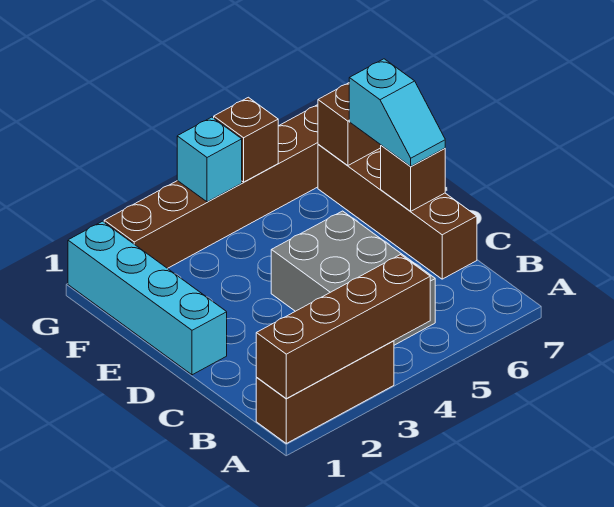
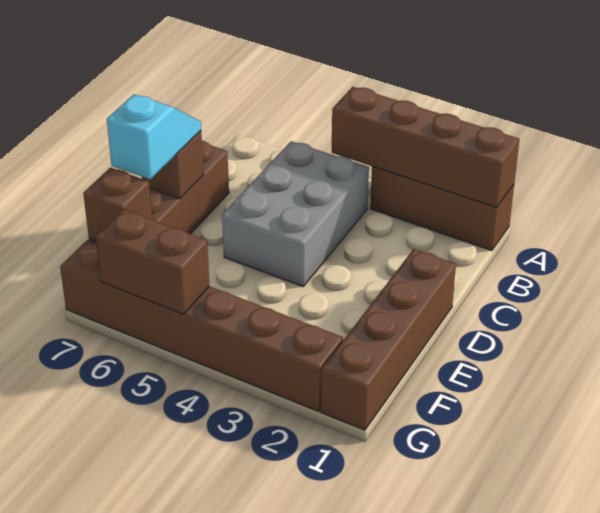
cyan brick D1:G1 level 1 -> brown brick D1:G1 level 1
cyan brick G4 level 2 -> none
brown brick G5 level 2 -> brown brick G5:G6 level 2

